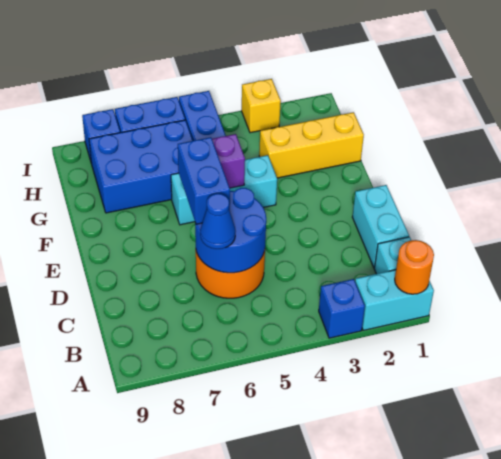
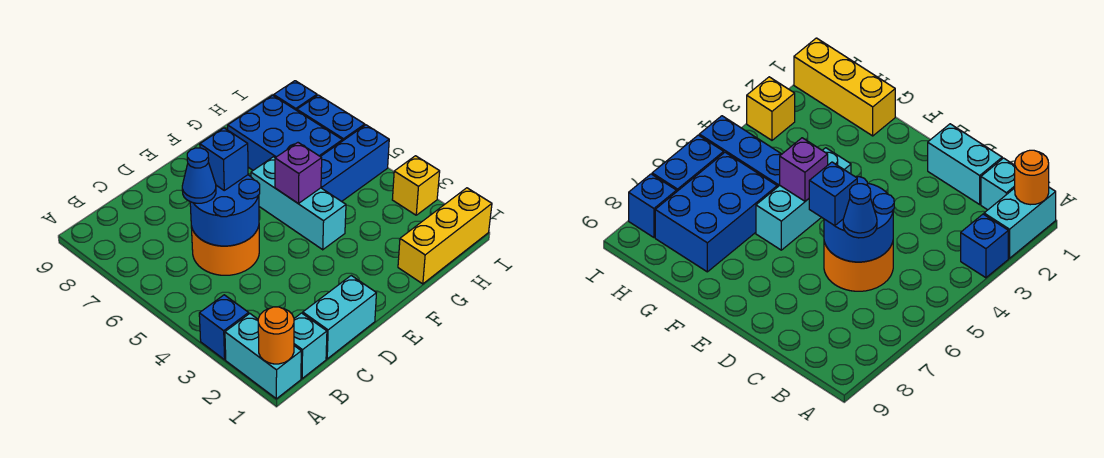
blue brick D6:E6 level 3 -> blue brick D6 level 3
yellow brick G1:G3 level 1 -> yellow brick G1:I1 level 1

